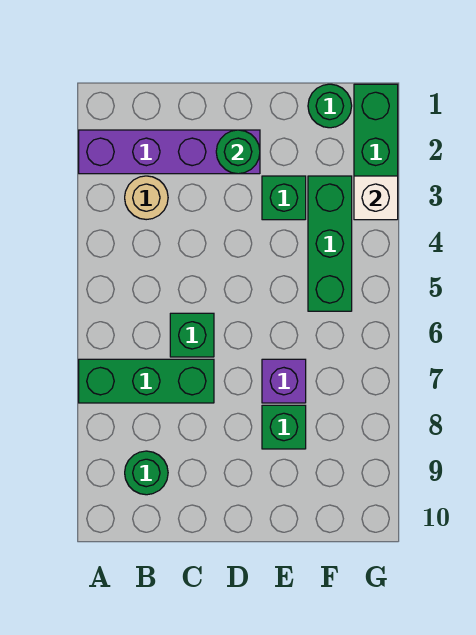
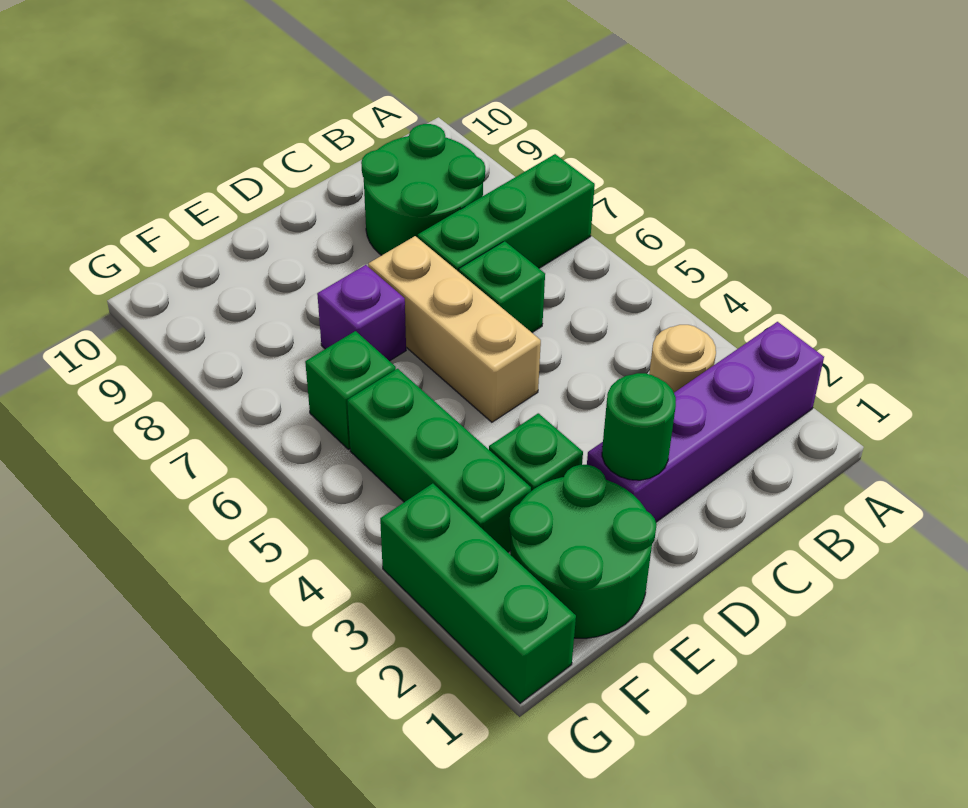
green round brick B9 level 1 -> green round brick B8:C9 level 1
none -> tan brick D5:D7 level 1
green brick E8 level 1 -> green brick F6 level 1
green round brick F1 level 1 -> green round brick E1:F2 level 1
white brick G3 level 2 -> none

